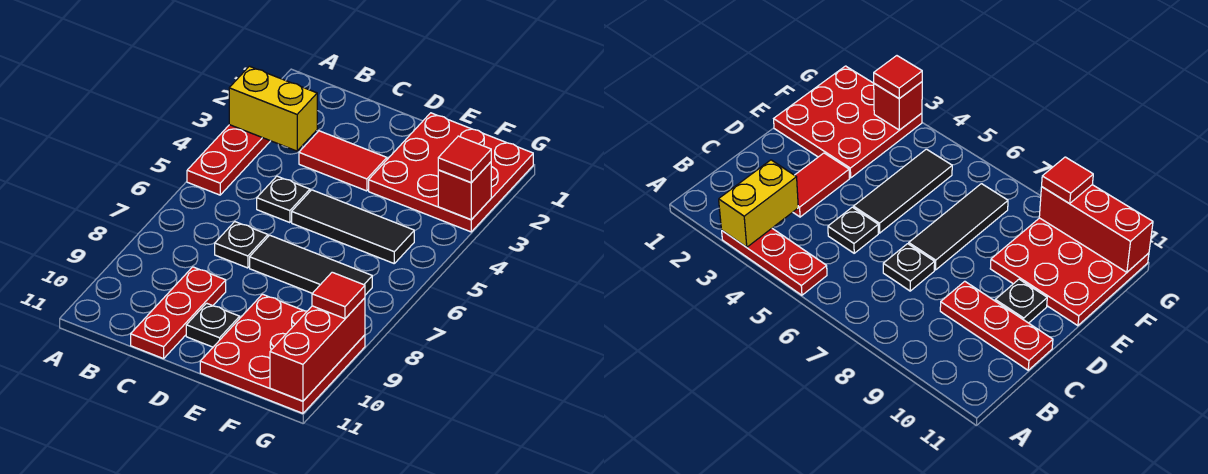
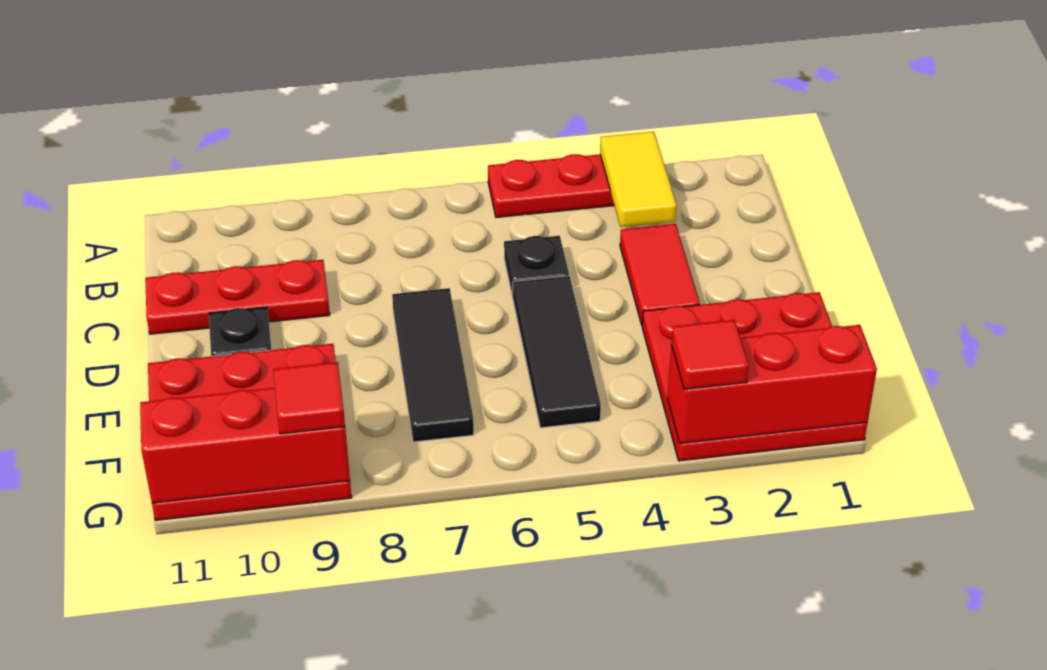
yellow brick A3:B3 level 2 -> yellow tile A3:B3 level 2
black plate C7 level 1 -> none
red brick G3 level 2 -> red brick G1:G3 level 2

